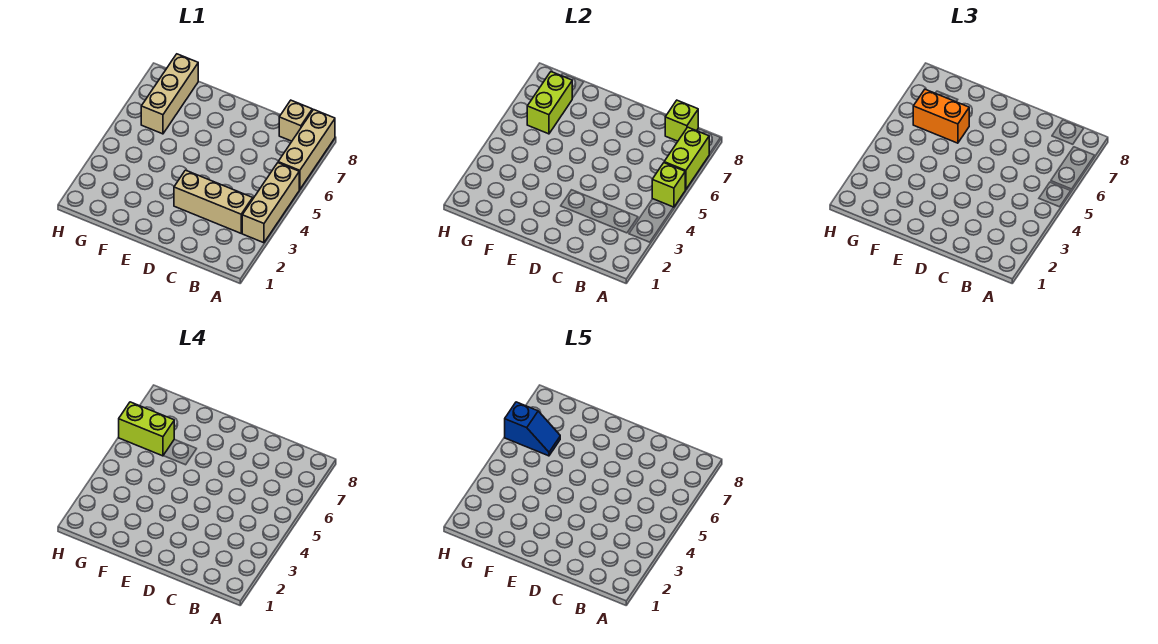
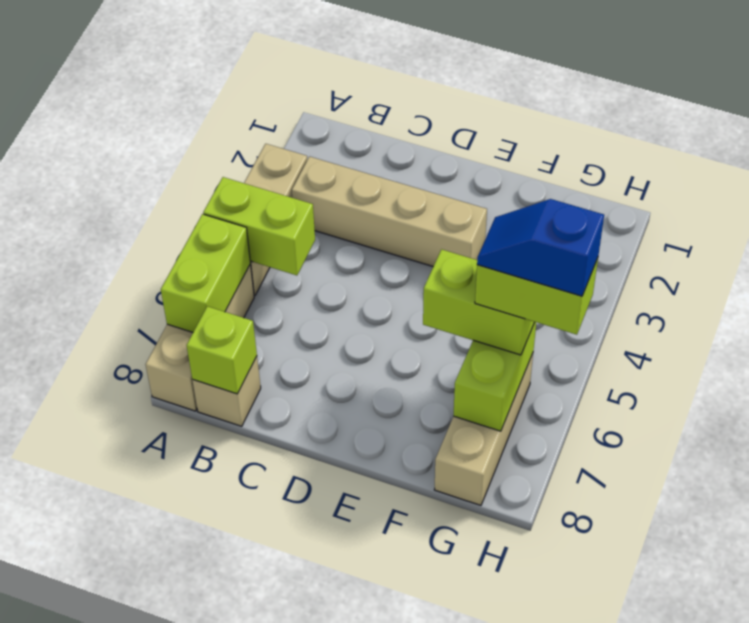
lime brick A5 level 2 -> lime brick A5:B5 level 2
tan brick B3:D3 level 1 -> tan brick B3:E3 level 1
orange brick F6:G6 level 3 -> lime brick F6:G6 level 3

